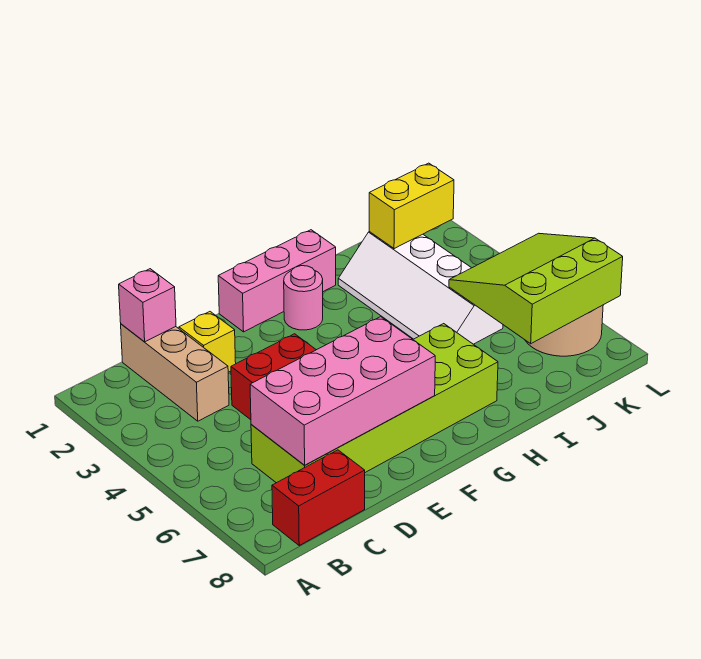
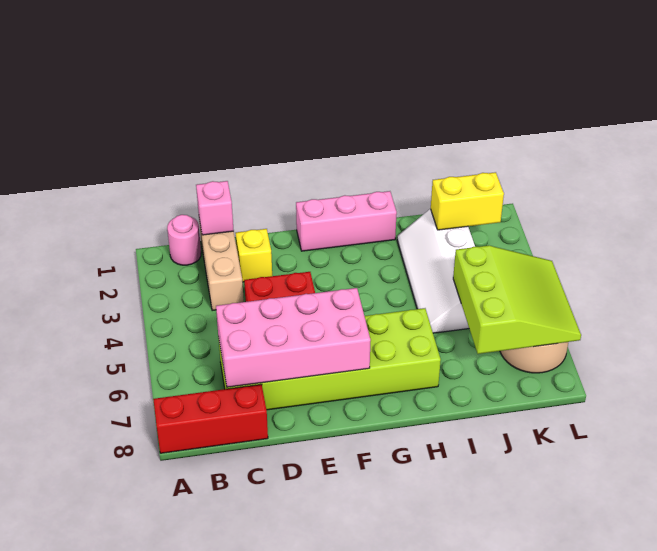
red brick B8:C8 level 1 -> red brick A8:C8 level 1
pink round brick G2 level 1 -> pink round brick B1 level 1
lime slope J5:L7 level 2 top 7 -> lime slope J5:L7 level 2 top J

